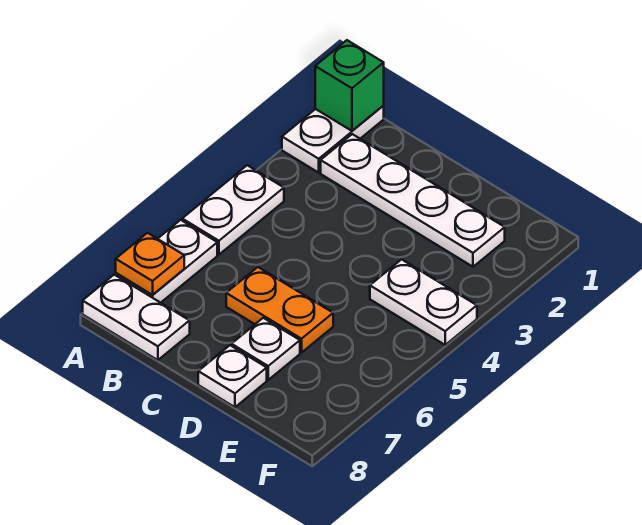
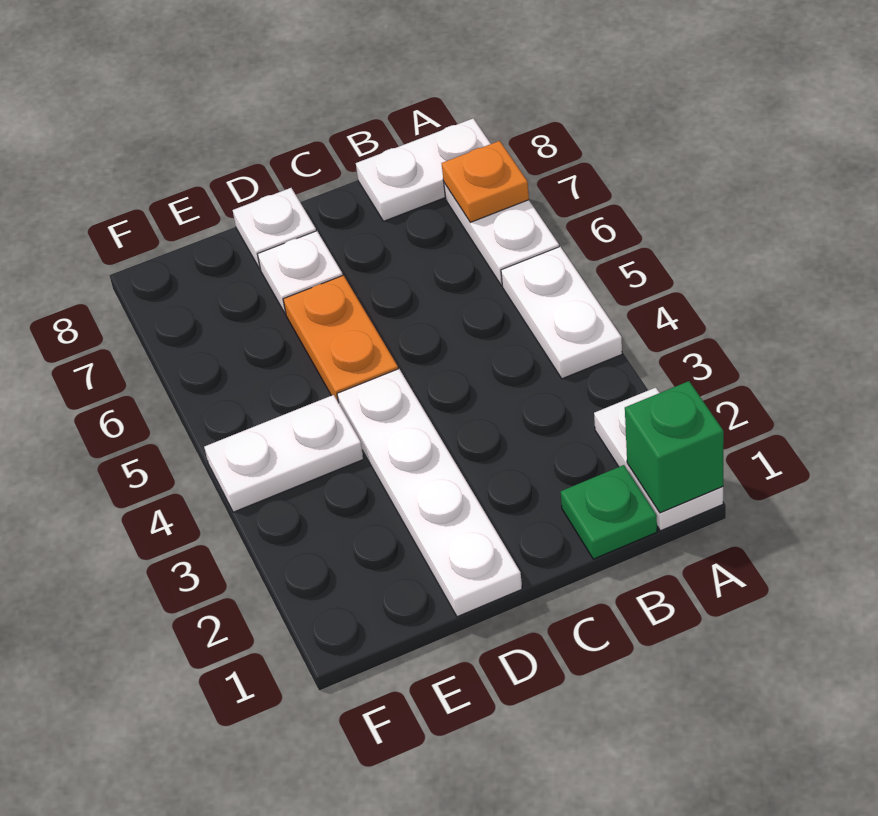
none -> green plate B1 level 1
white plate B2:E2 level 1 -> white plate D1:D4 level 1
orange plate C6:D6 level 1 -> orange plate D5:D6 level 1

